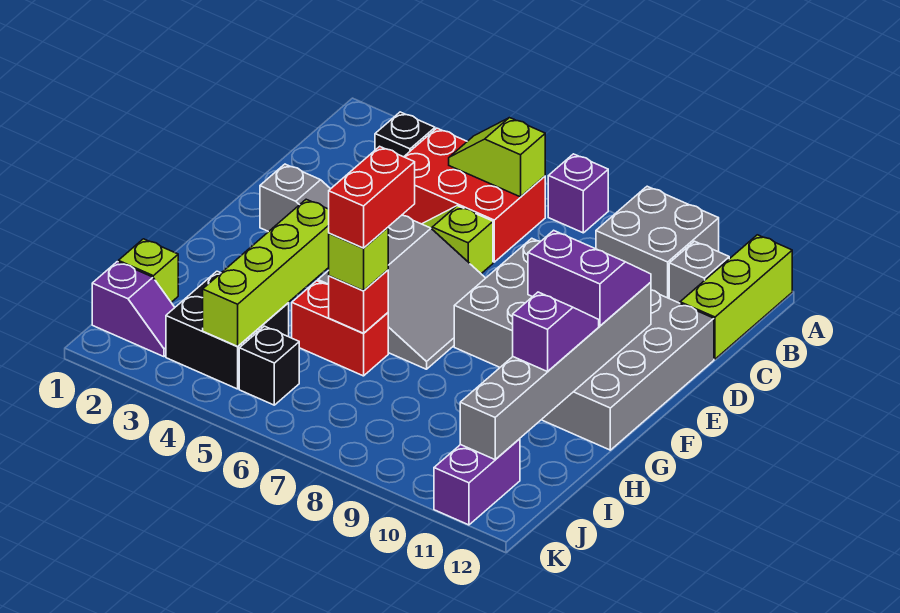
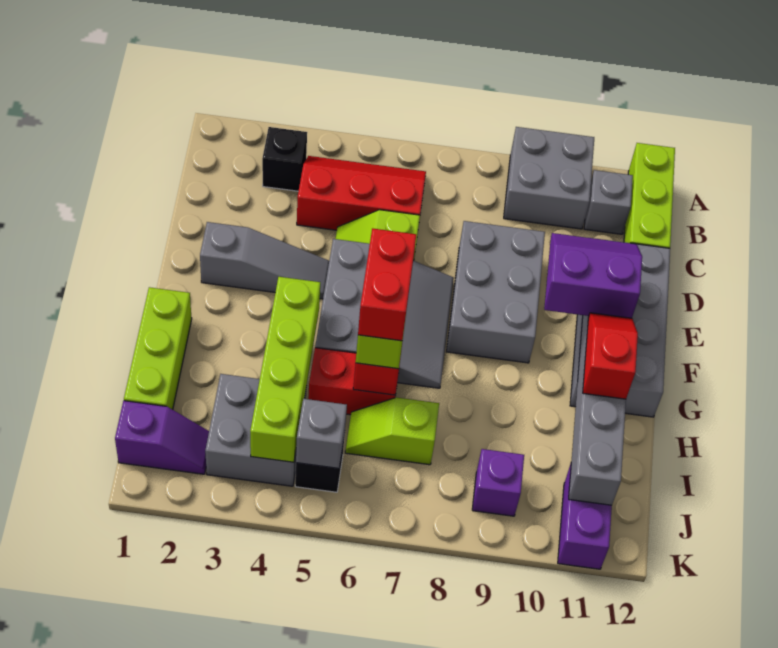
purple brick A7 level 1 -> purple brick J9 level 1
red brick B4:C6 level 1 -> red slope B4:C6 level 1 top C
lime slope B5:B6 level 2 top 6 -> lime slope I6:I7 level 1 top 7
purple slope G11:H11 level 3 top H -> red slope G11:H11 level 3 top H
lime brick I1 level 1 -> lime brick G1:I1 level 1
black brick I3:J4 level 1 -> grey brick I3:J4 level 1
none -> grey brick J5 level 2

